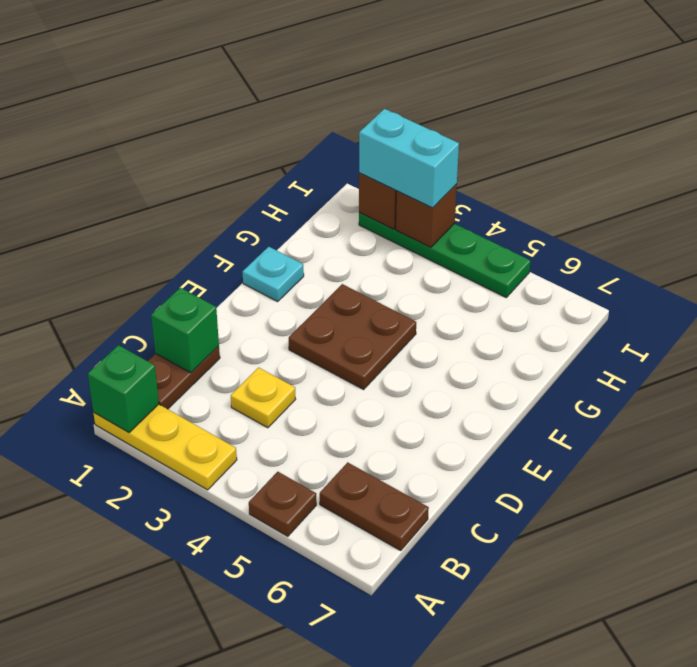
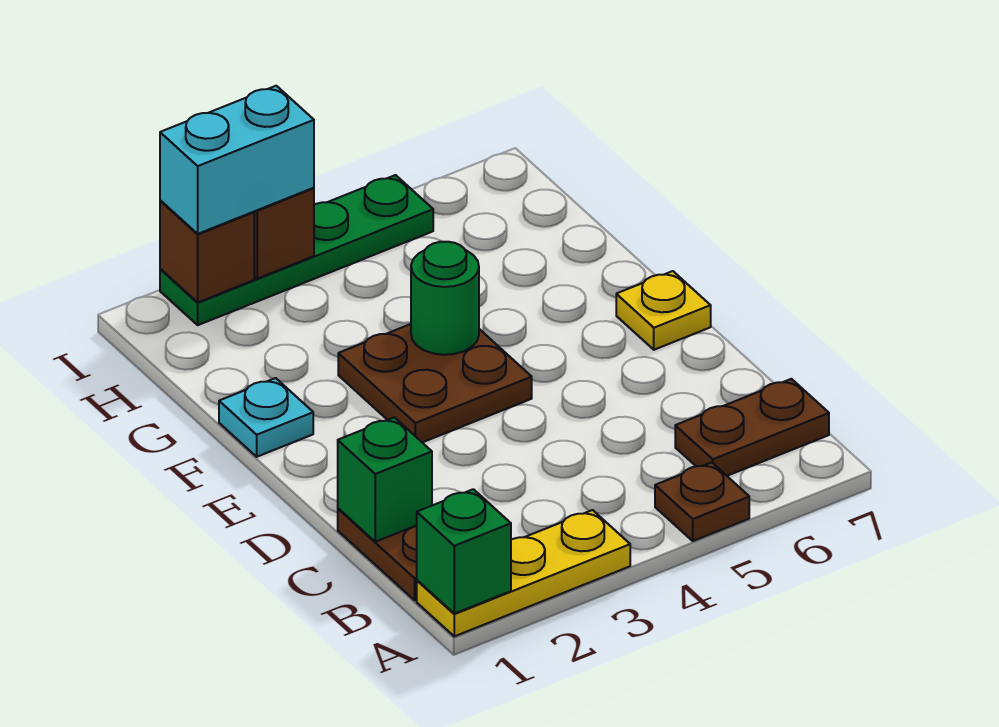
yellow plate C3 level 1 -> yellow plate E7 level 1
none -> green round brick F4 level 2

